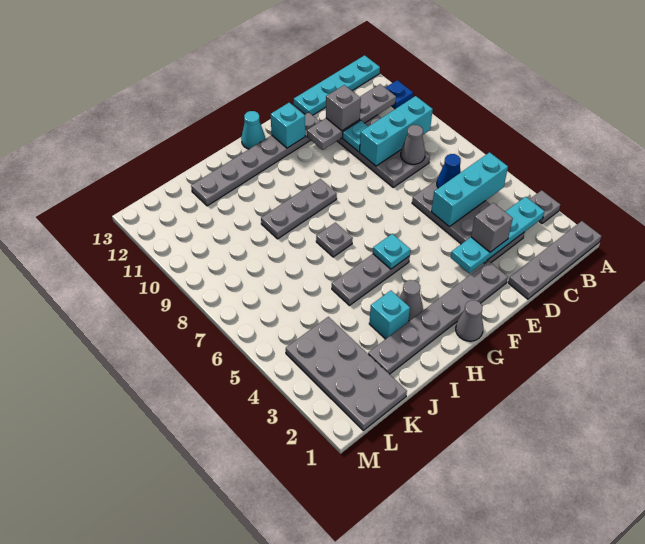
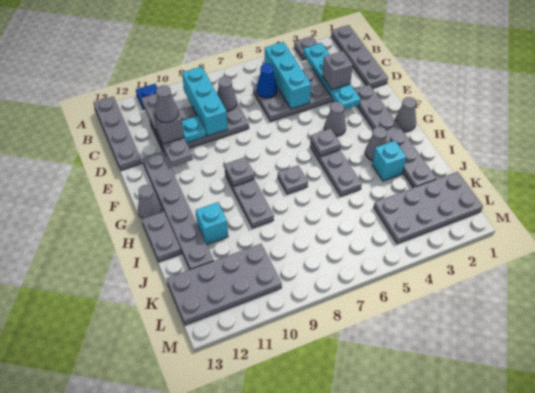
cyan plate A13:D13 level 1 -> grey plate A13:D13 level 1
none -> grey cone D11 level 4
none -> grey cone F4 level 1
cyan brick F12 level 2 -> cyan brick I11 level 1
cyan plate G5 level 2 -> grey plate G5 level 2
none -> grey plate G9 level 2
cyan cone G13 level 1 -> grey cone G13 level 1
none -> grey plate H13:I13 level 1
none -> grey plate K10:L13 level 1

